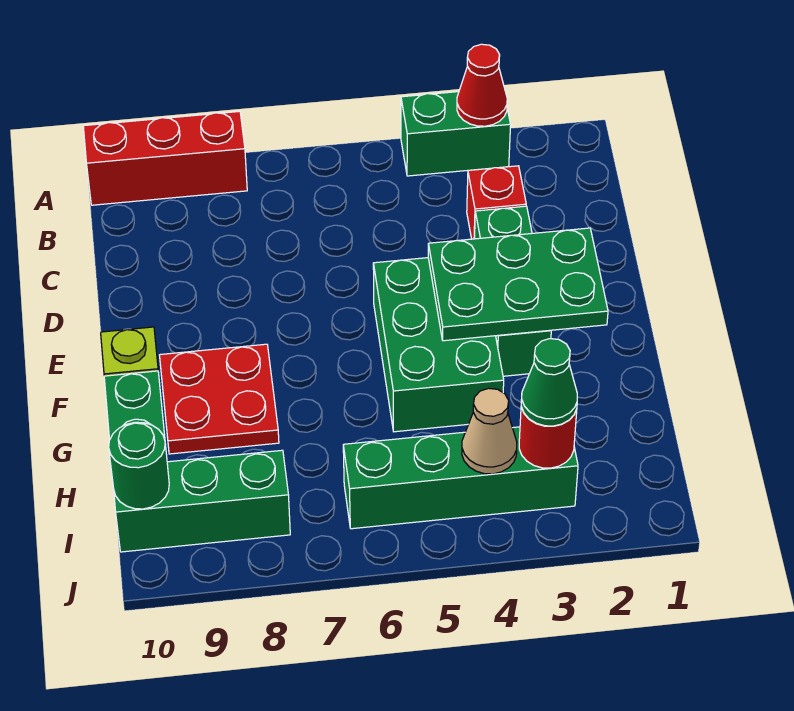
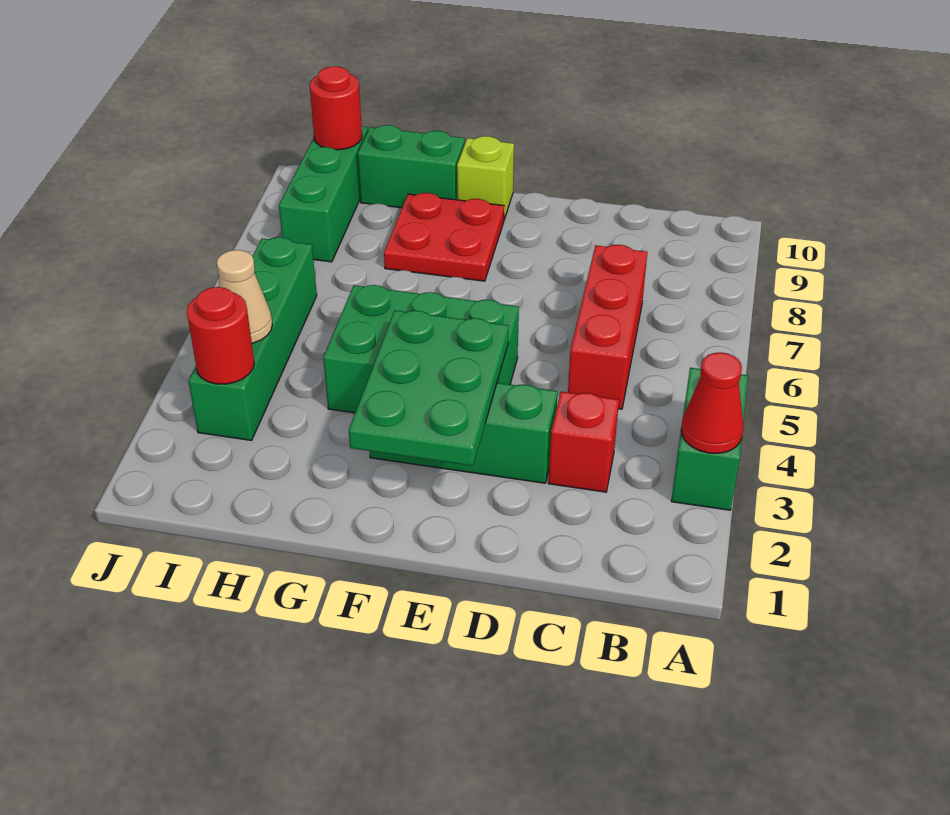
red brick A8:A10 level 1 -> red brick C5:C7 level 1
green cone I3 level 3 -> none
green round brick I10 level 2 -> red round brick I10 level 2

